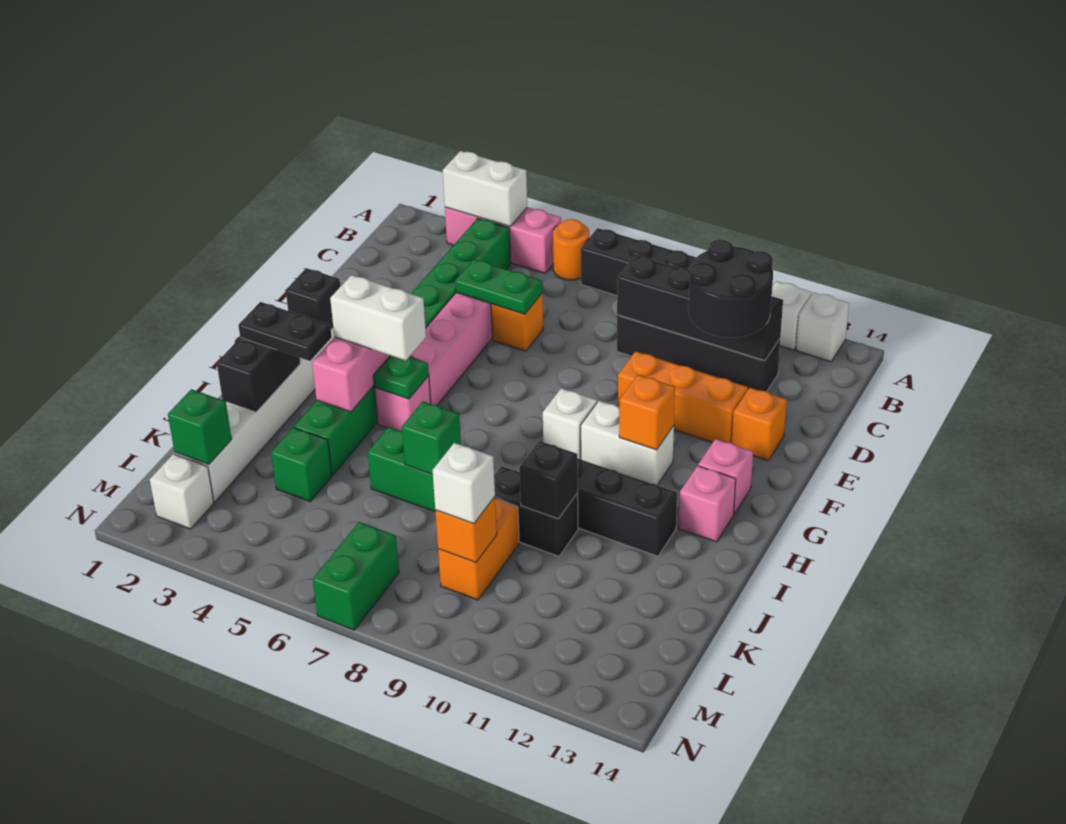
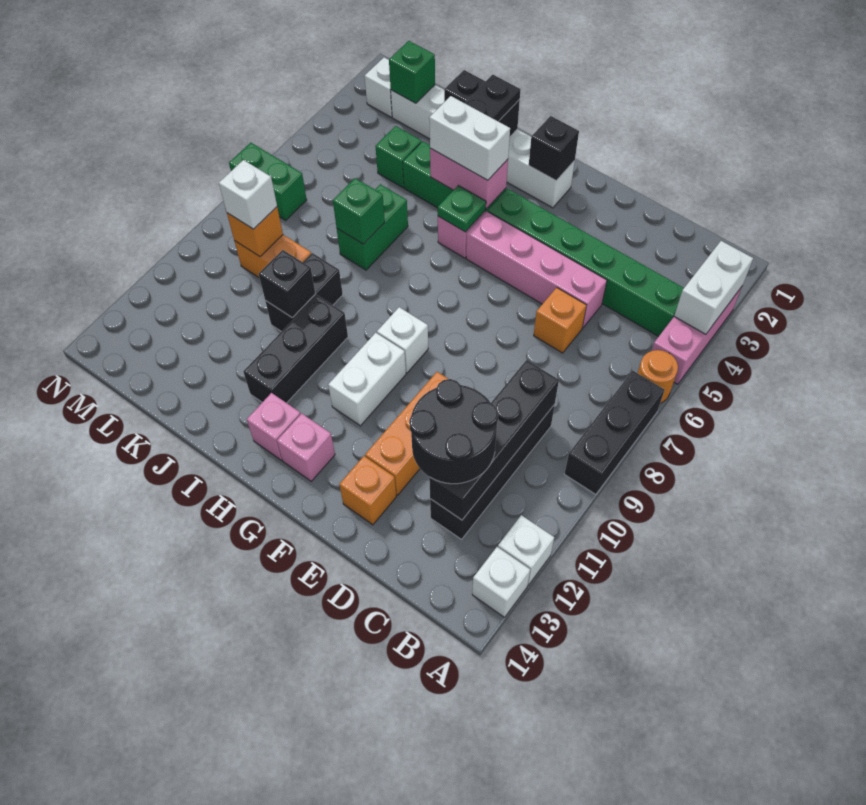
green plate D5:D6 level 2 -> none
orange brick G11 level 2 -> none
white brick H4:H5 level 3 -> white brick H4:I4 level 3

